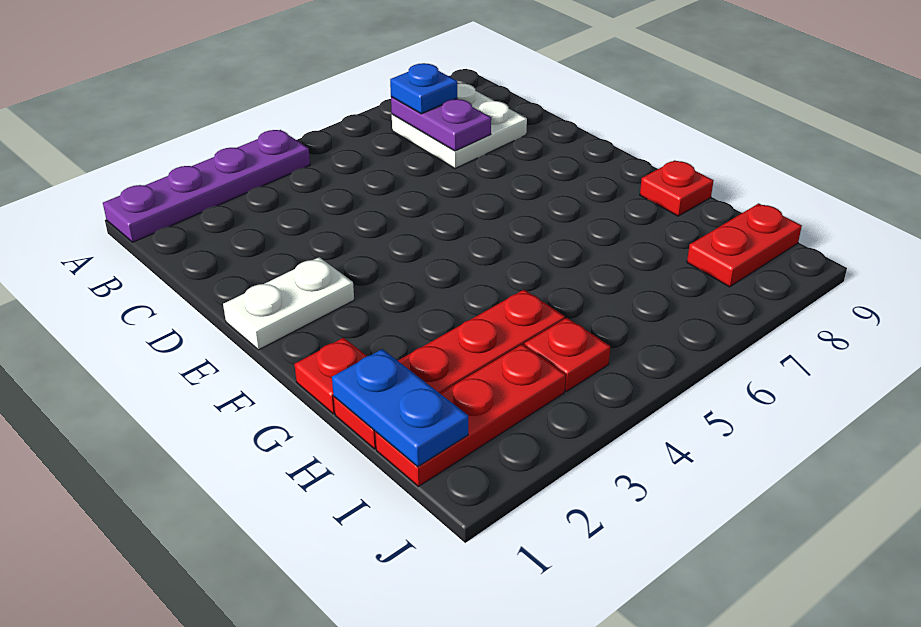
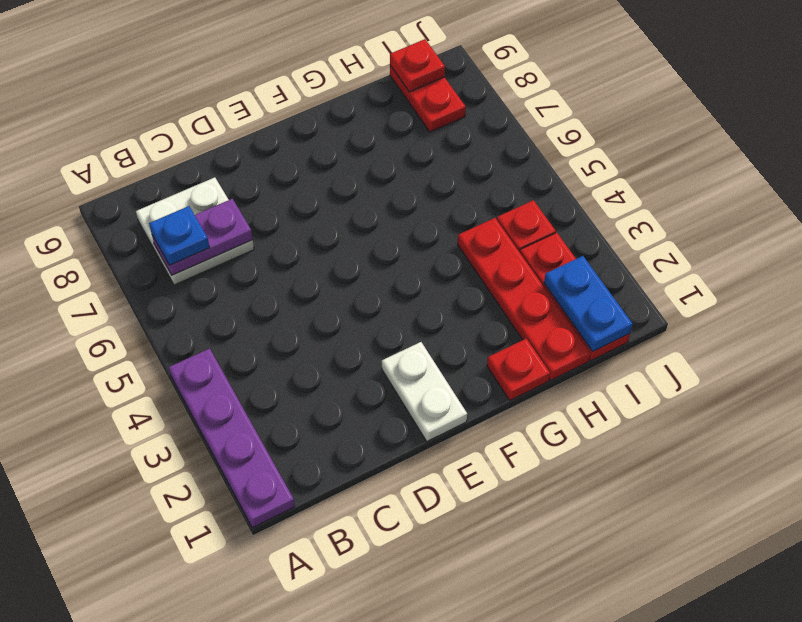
red plate G9 level 1 -> red plate I9 level 2
blue plate H1:I1 level 2 -> blue plate I1:I2 level 2

